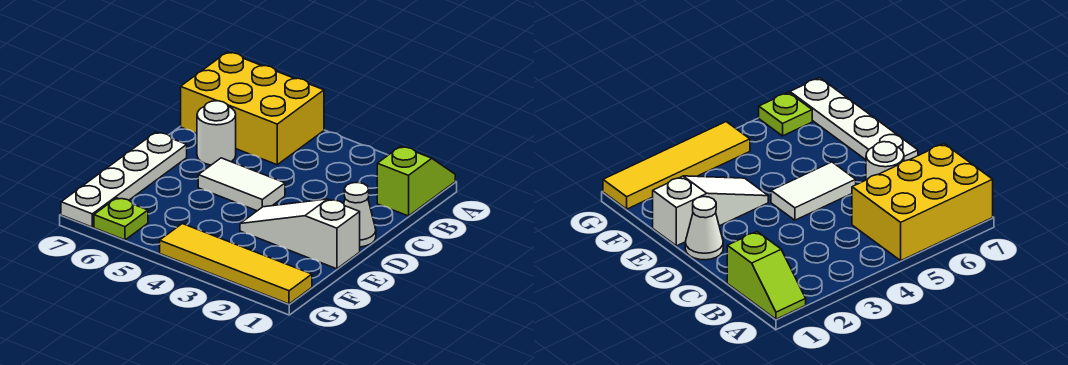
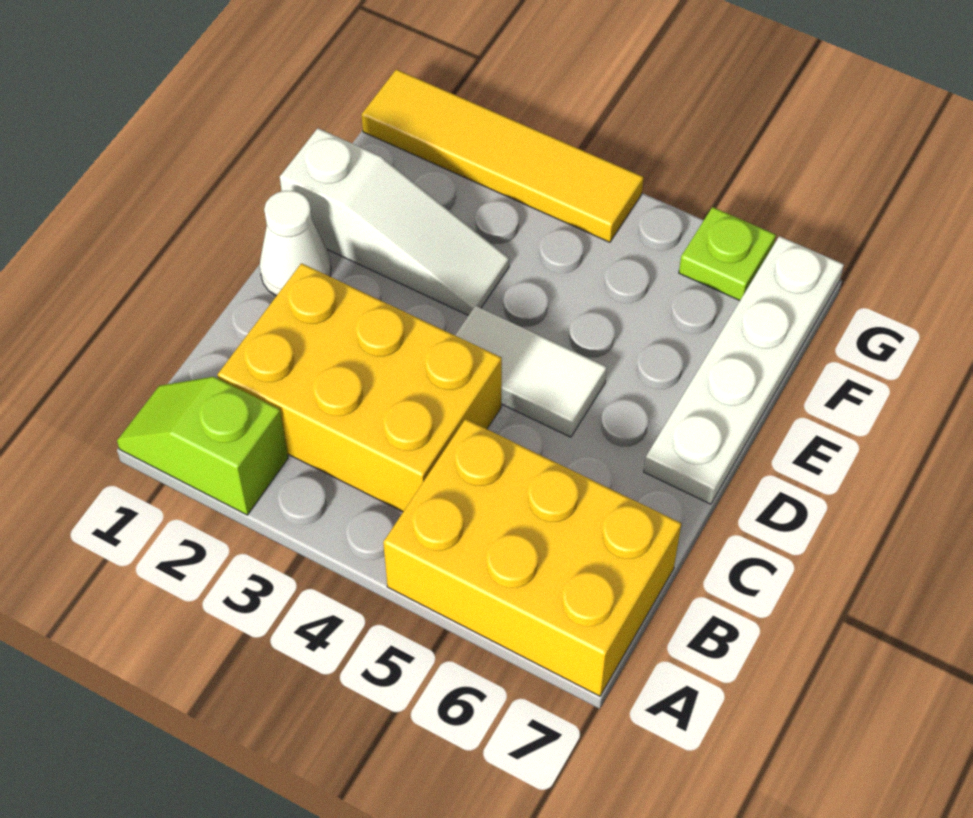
lime slope A1:B1 level 1 top B -> lime slope A1:A2 level 1 top 2
none -> yellow brick B2:C4 level 1
white round brick C6 level 1 -> none

